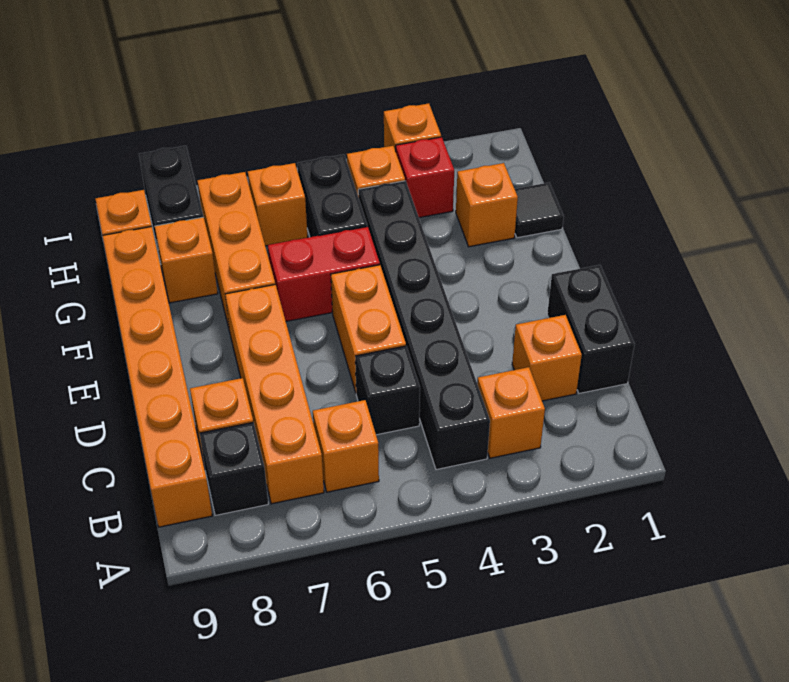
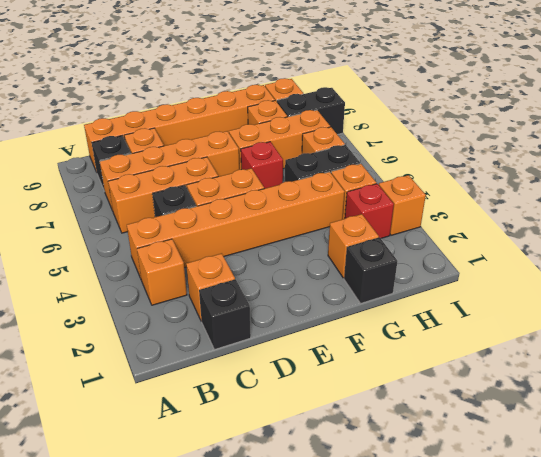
black brick B4:G4 level 1 -> orange brick B4:G4 level 1
orange brick B6 level 1 -> orange brick B6:D6 level 1
black brick C1:D1 level 1 -> black brick C1 level 1
red brick F5:F6 level 1 -> red brick F6 level 1
black tile G1 level 1 -> black brick G1 level 1

